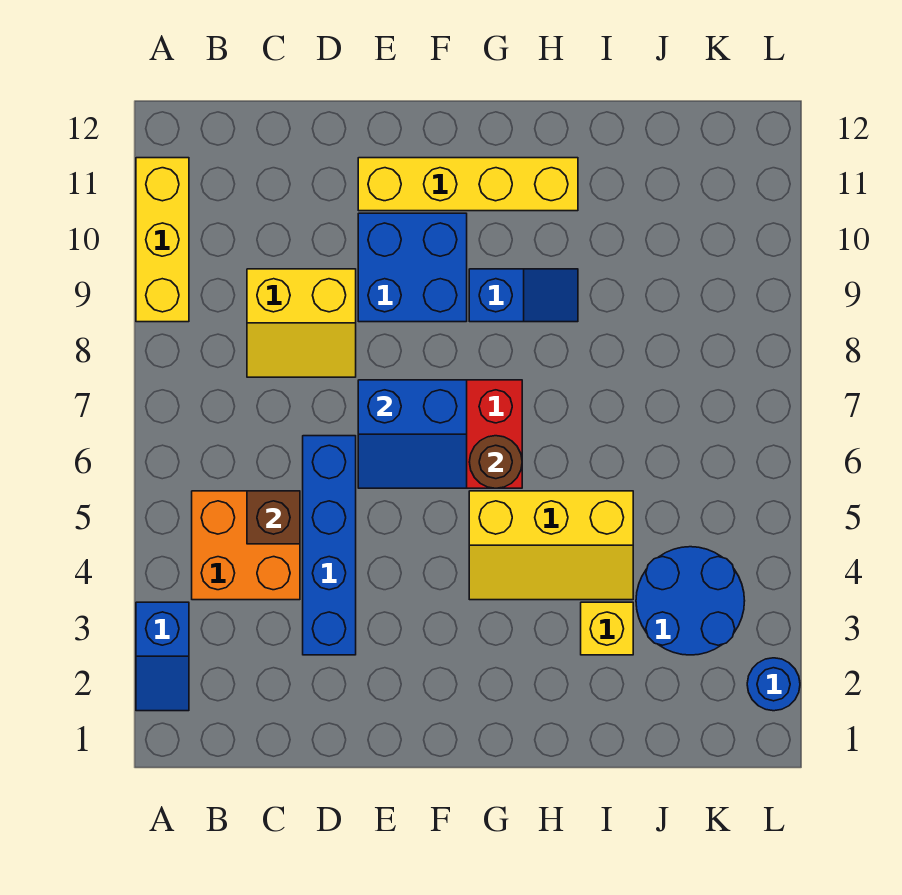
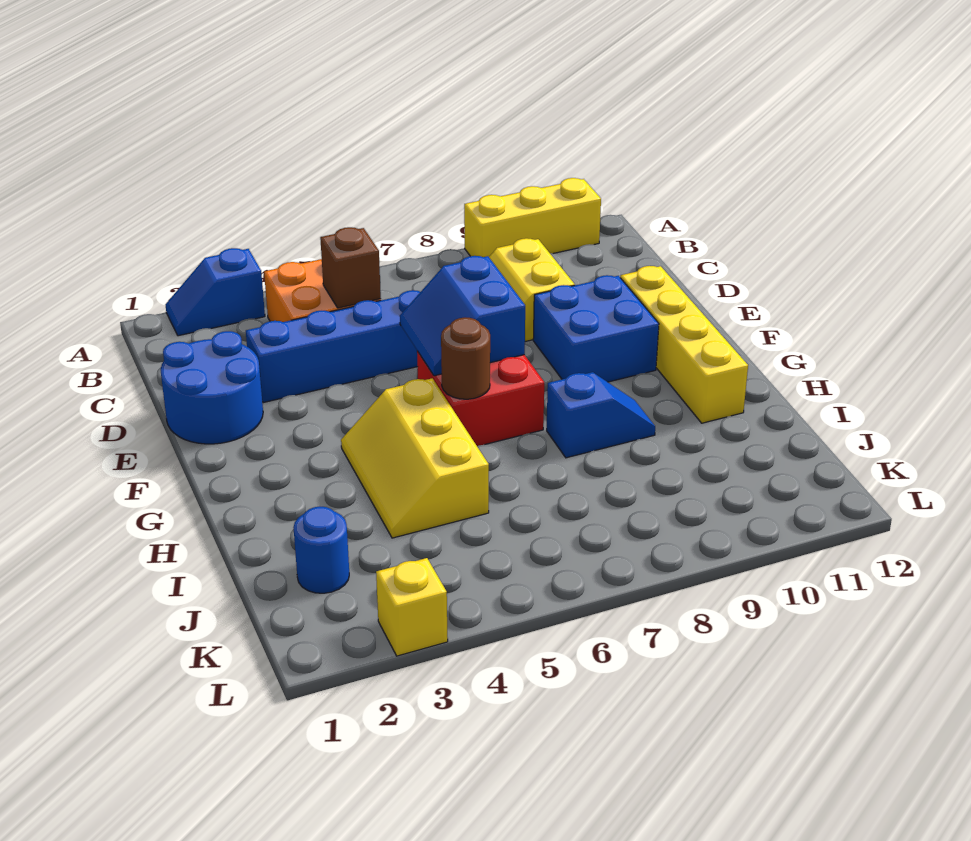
blue slope G9:H9 level 1 top G -> blue slope H8:H9 level 1 top 8
yellow brick I3 level 1 -> yellow brick L3 level 1
blue round brick J3:K4 level 1 -> blue round brick D1:E2 level 1
blue round brick L2 level 1 -> blue round brick J2 level 1

